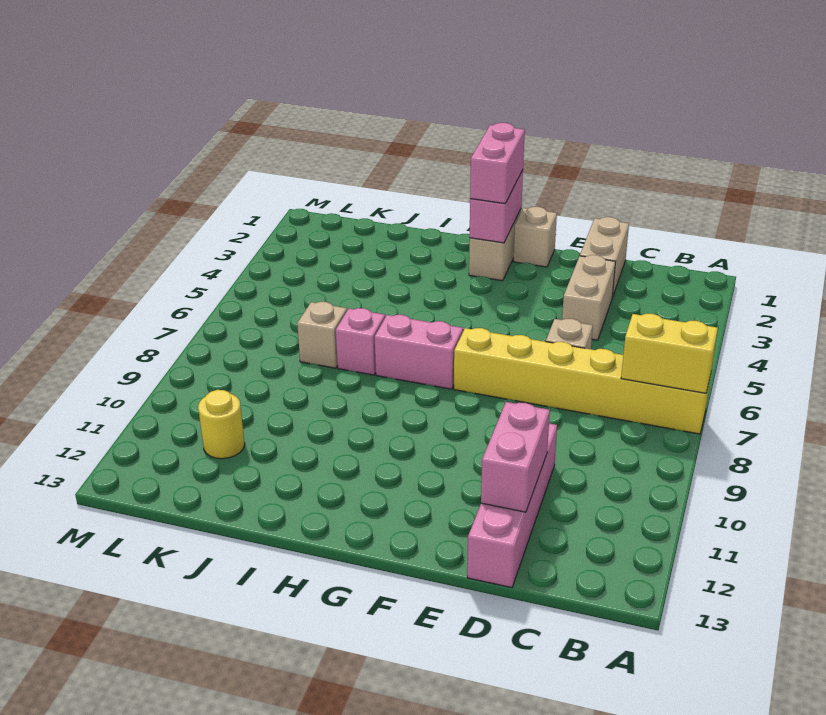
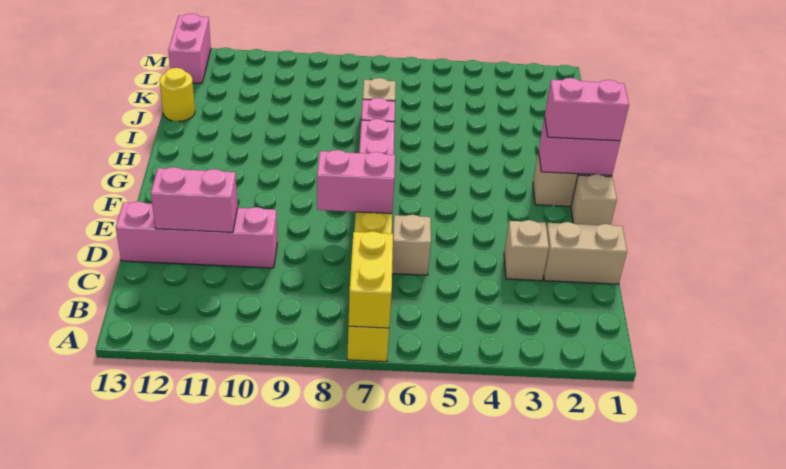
tan brick D3:D4 level 1 -> tan brick D3 level 1
none -> pink brick E7:E8 level 2
yellow round brick K11 level 1 -> yellow round brick J13 level 1
none -> pink brick L13:M13 level 1

